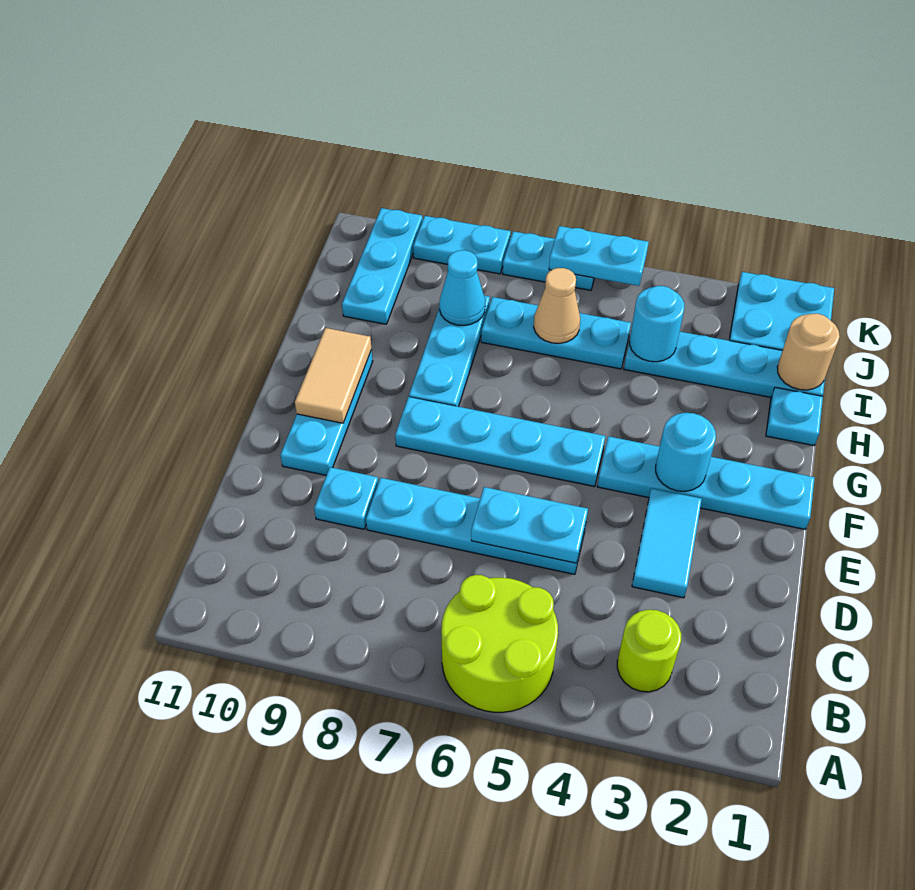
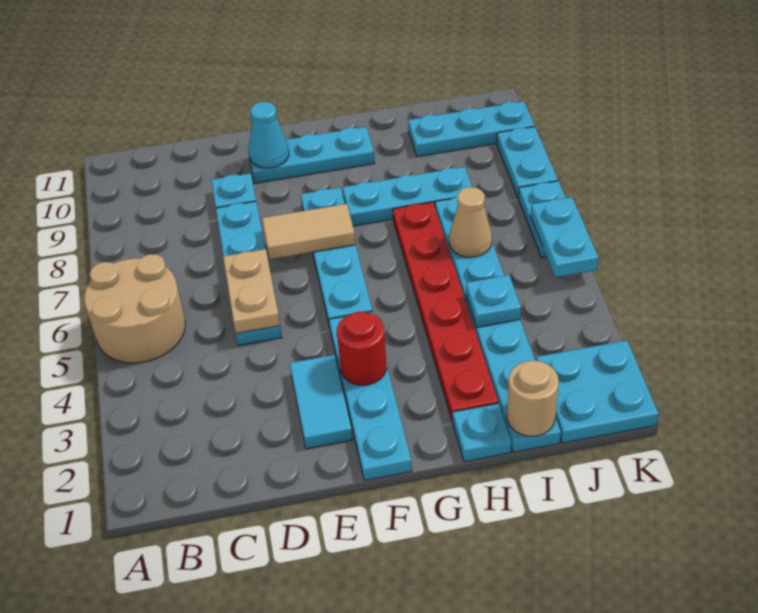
lime round brick A5:B6 level 1 -> tan round brick A5:B6 level 1
lime round brick B3 level 1 -> none
cyan tile D3:E3 level 1 -> cyan tile E2:E3 level 1
cyan plate D5:D6 level 2 -> tan plate D5:D6 level 2
cyan round brick F3 level 2 -> red round brick F3 level 2
tan tile F10:G10 level 2 -> tan tile E7:F7 level 2
none -> red plate H2:H7 level 1
cyan round brick I4 level 2 -> cyan plate I4 level 2
cyan cone I8 level 2 -> cyan cone E10 level 2

